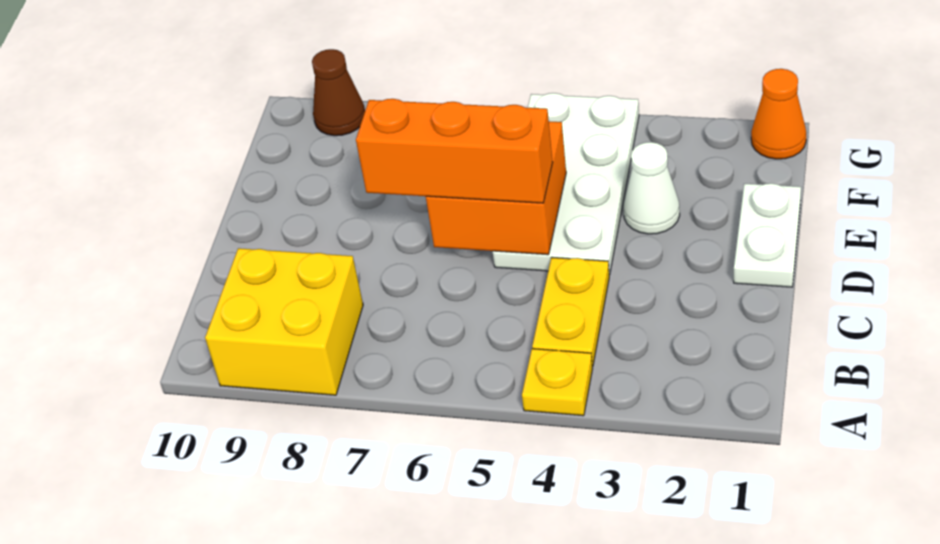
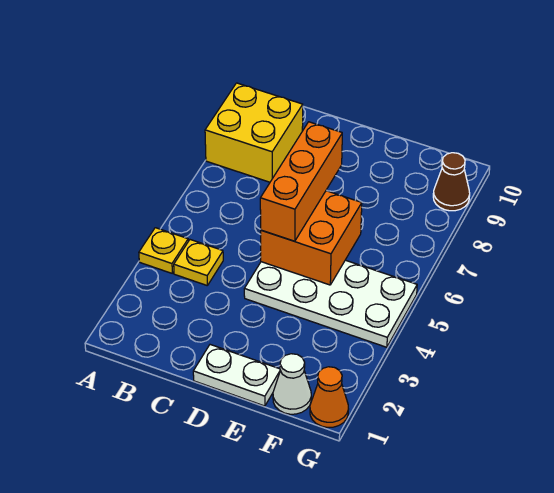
yellow plate B4:C4 level 1 -> yellow plate B4 level 1
white cone E3 level 1 -> white cone F1 level 1

